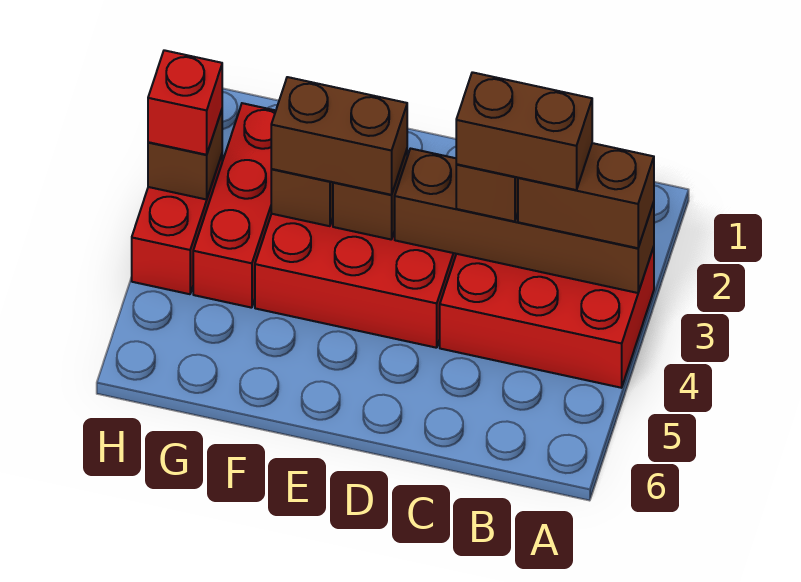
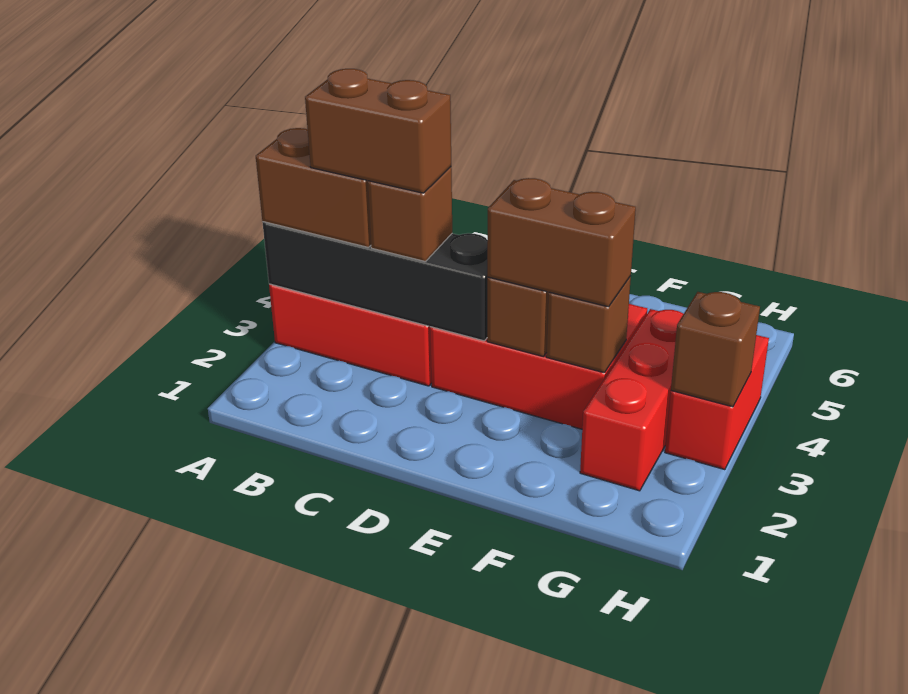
brown brick A3:D3 level 2 -> black brick A3:D3 level 2
red brick H3 level 3 -> none

